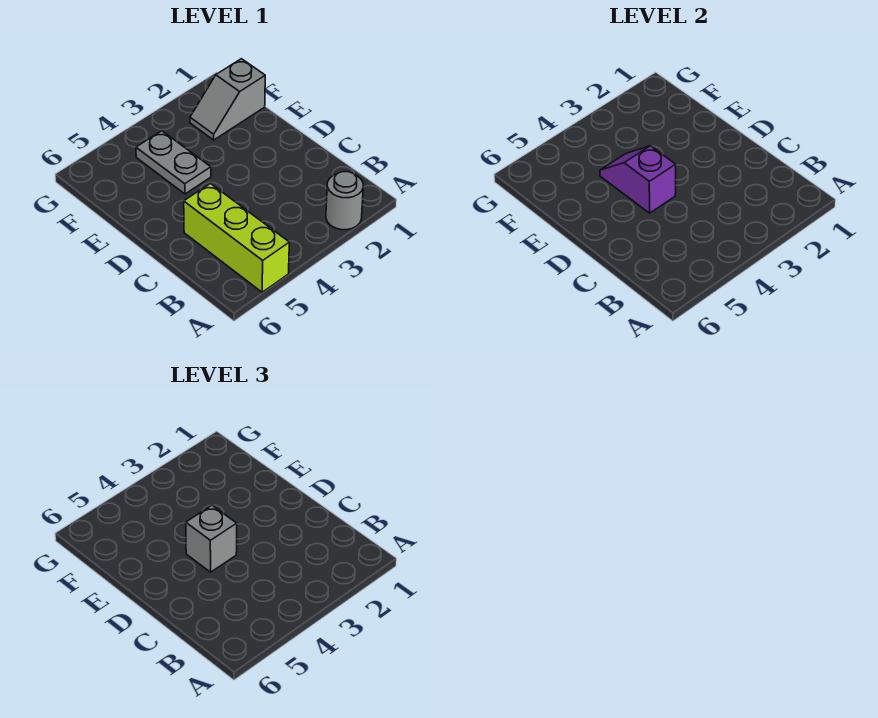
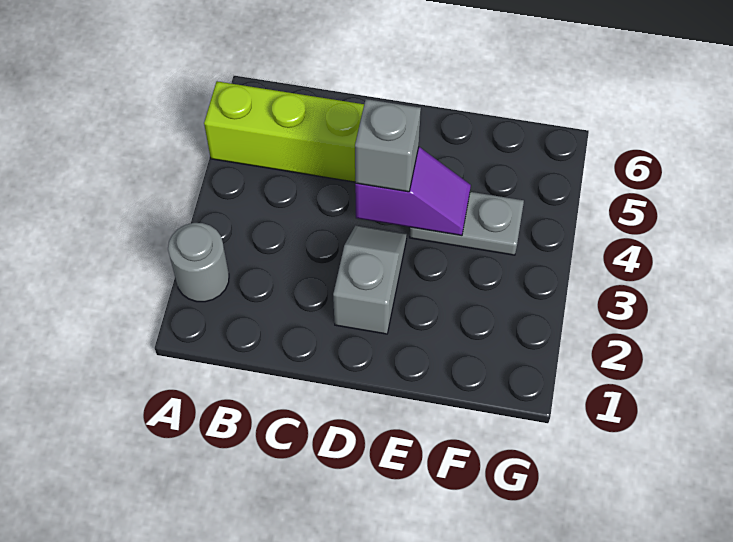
grey slope F1:F2 level 1 top 1 -> grey slope D2:D3 level 1 top 2

